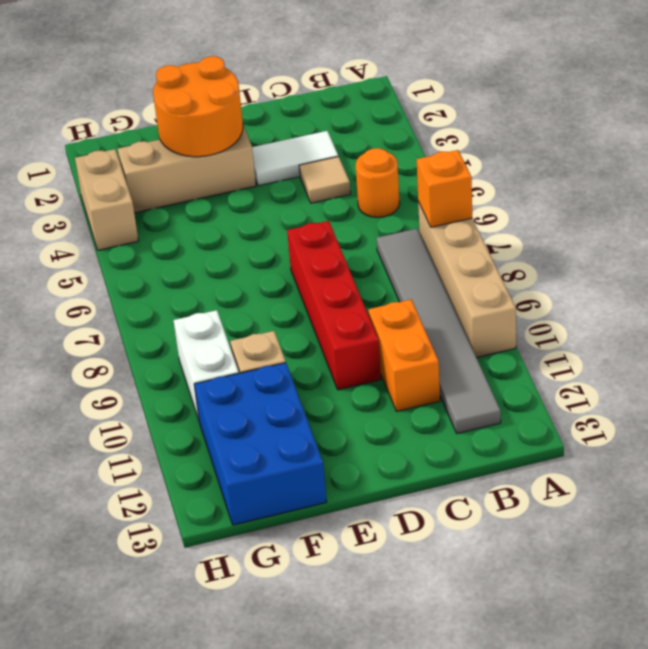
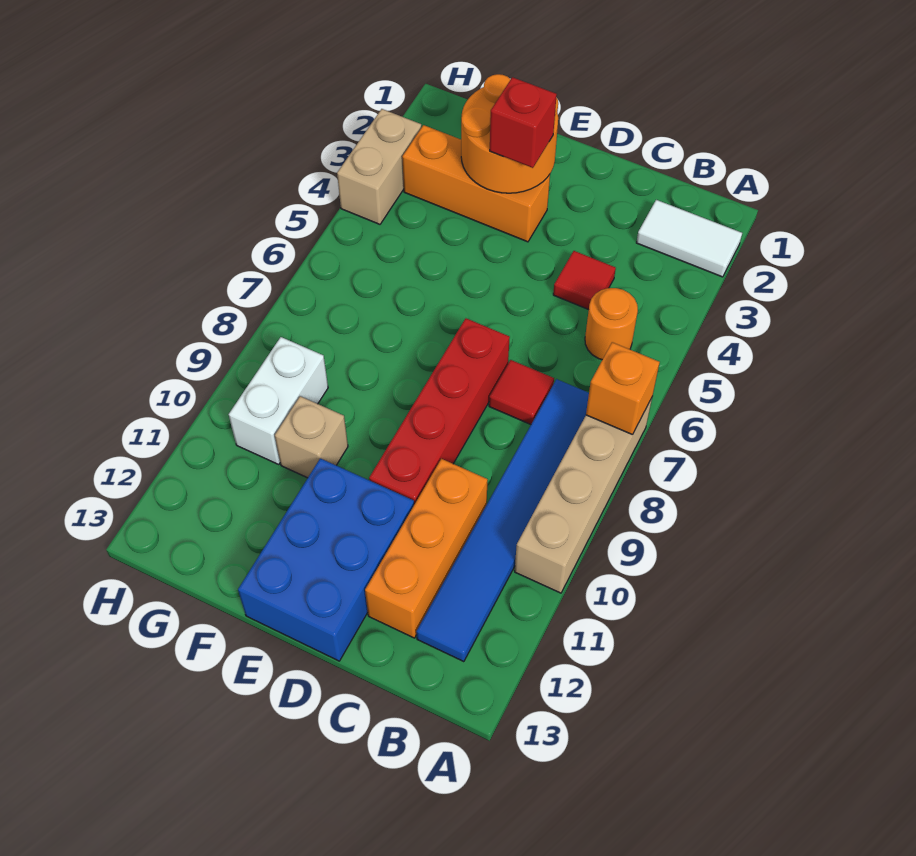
grey tile B7:B12 level 1 -> blue tile B7:B12 level 1
white tile C3:D3 level 1 -> white tile A2:B2 level 1
tan tile C4 level 1 -> red tile C4 level 1
none -> red tile C7 level 1
orange brick C10:C11 level 1 -> orange brick C10:C12 level 1
tan brick E3:G3 level 1 -> orange brick E3:G3 level 1
none -> red brick E3 level 3
blue brick F11:G13 level 1 -> blue brick D11:E13 level 1

